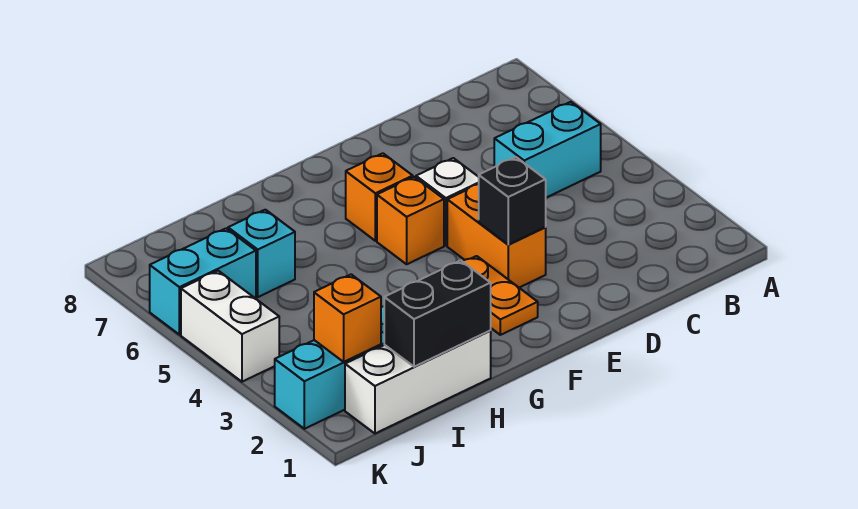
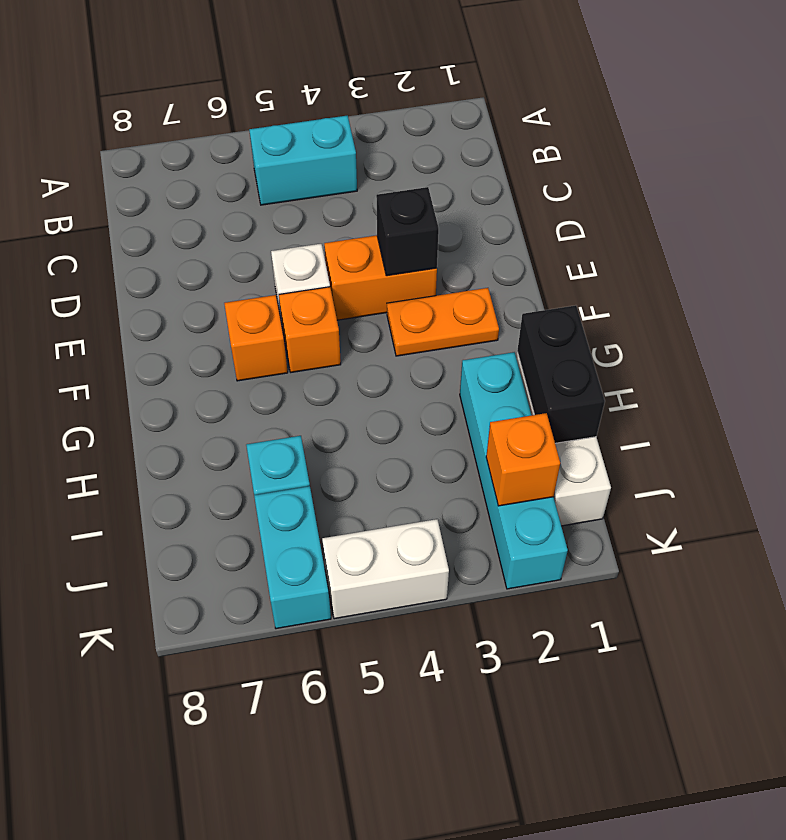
cyan brick B5:C5 level 1 -> cyan brick B4:B5 level 1

